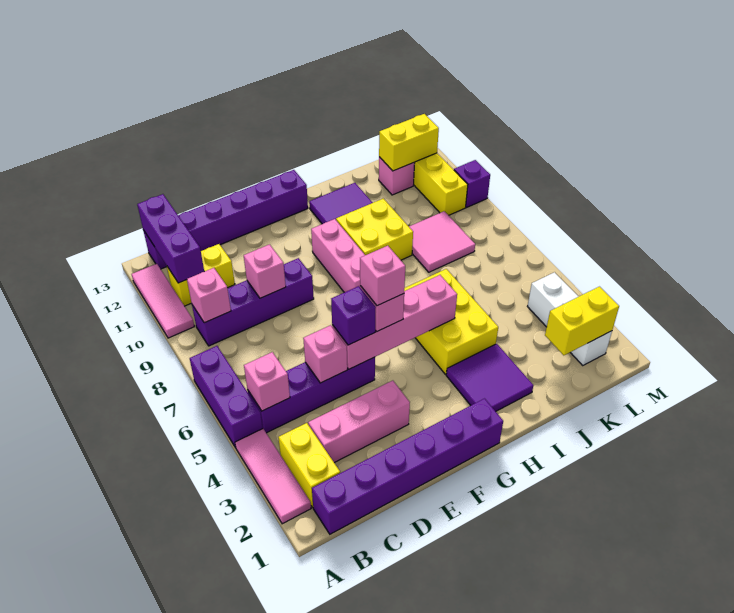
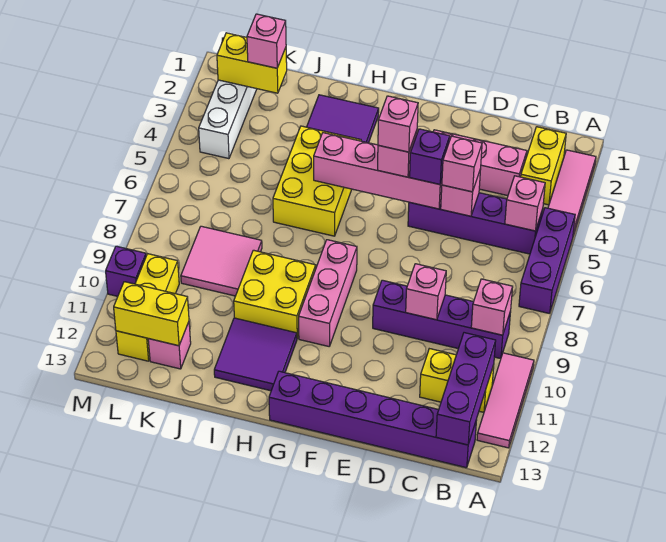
purple brick B1:G1 level 1 -> none
none -> pink brick D5 level 3
none -> pink brick K2 level 3

